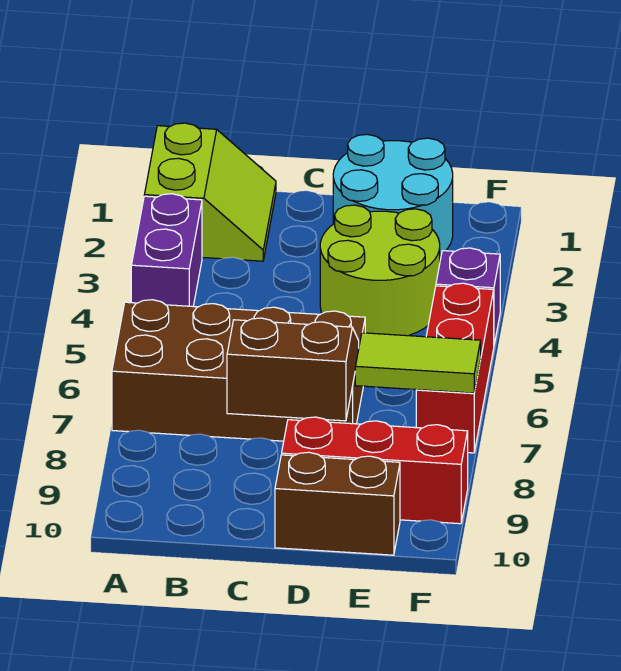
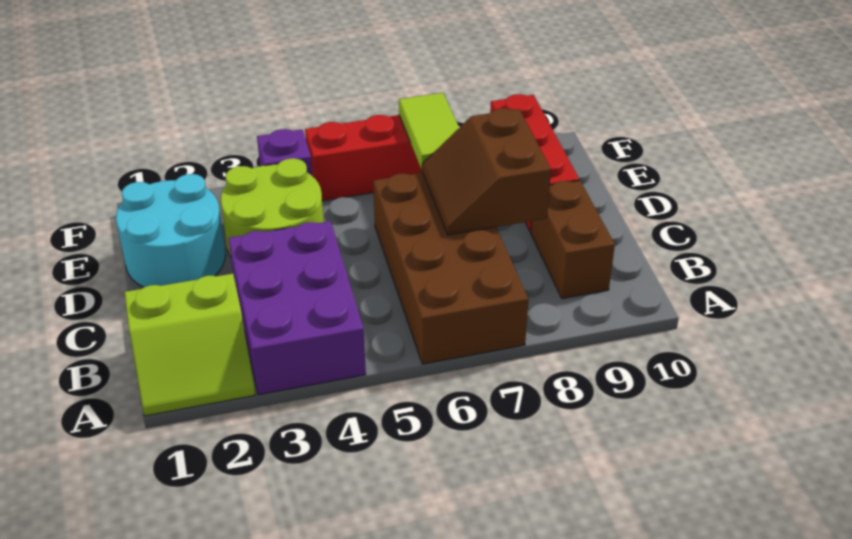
lime slope A1:B2 level 1 top A -> lime slope A1:B2 level 1 top B
purple brick A3:A4 level 1 -> purple brick A3:C4 level 1
brown brick D10:E10 level 1 -> brown brick B9:C9 level 1

